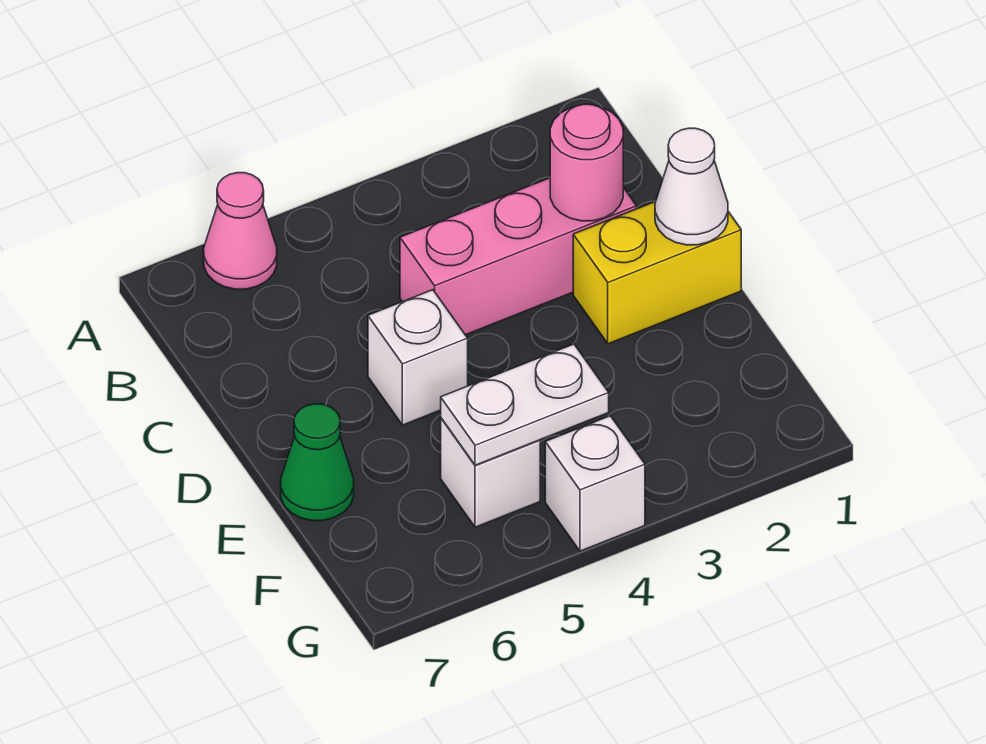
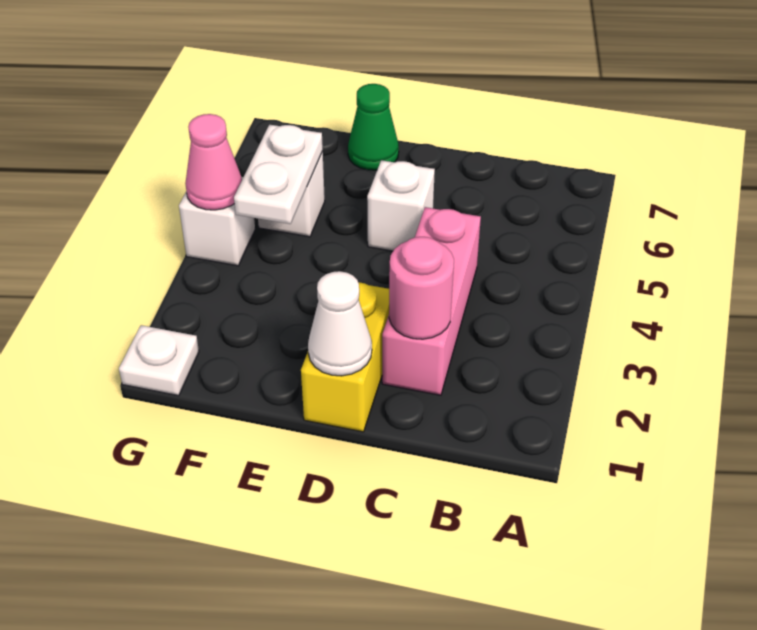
pink cone A6 level 1 -> pink cone G4 level 2
none -> white plate G1 level 1

